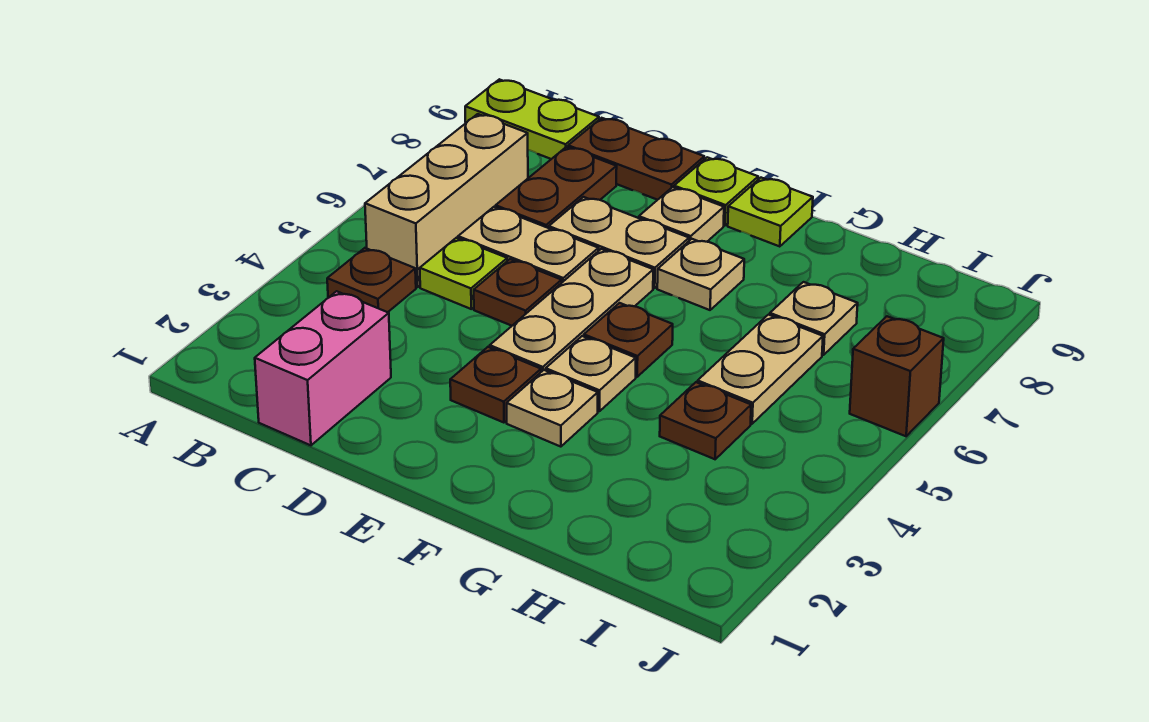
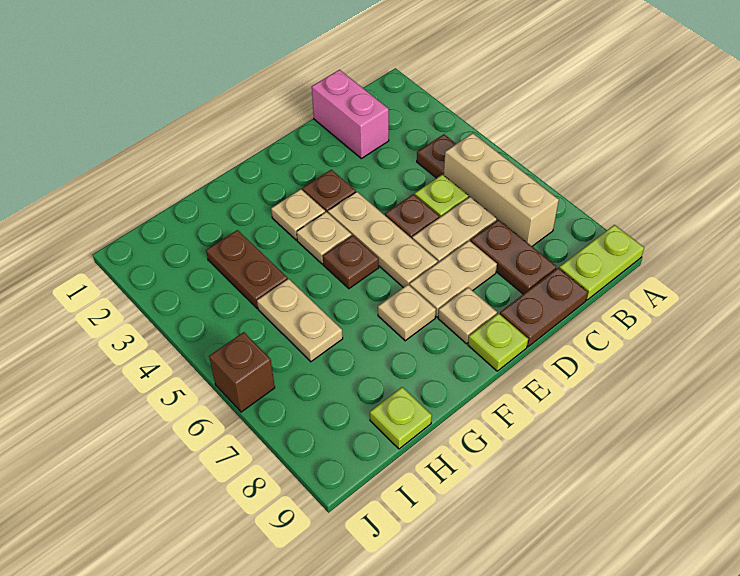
lime plate F9 level 1 -> lime plate H9 level 1
brown plate H4 level 1 -> brown plate H3:H4 level 1
tan plate H7 level 1 -> none

